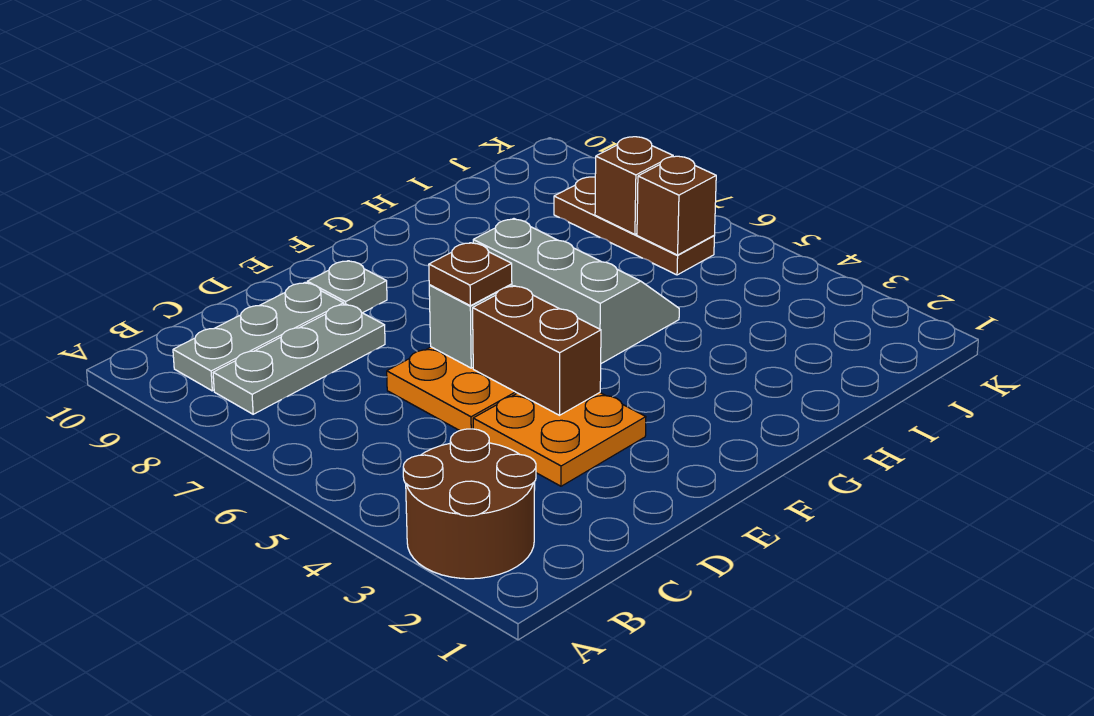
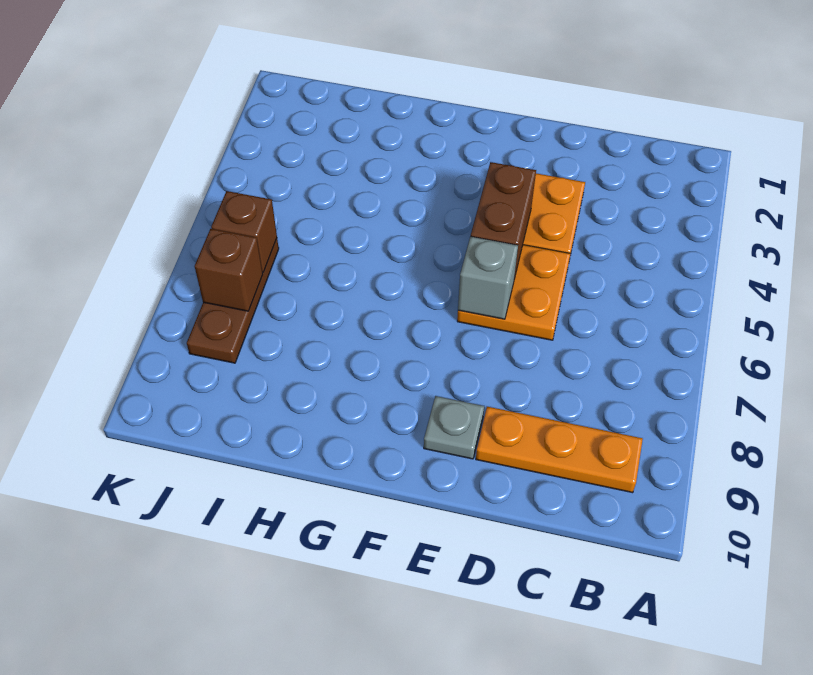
brown round brick A2:B3 level 1 -> none
grey plate B8:D8 level 1 -> none
grey plate B9:D9 level 1 -> orange plate B9:D9 level 1
brown plate E6 level 3 -> none
grey slope G5:H7 level 1 top G -> none

